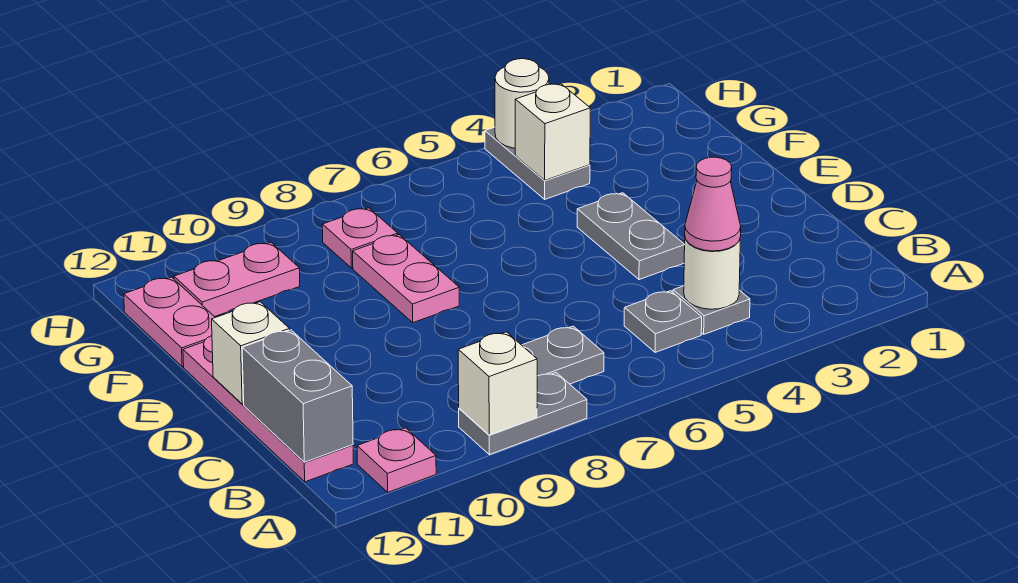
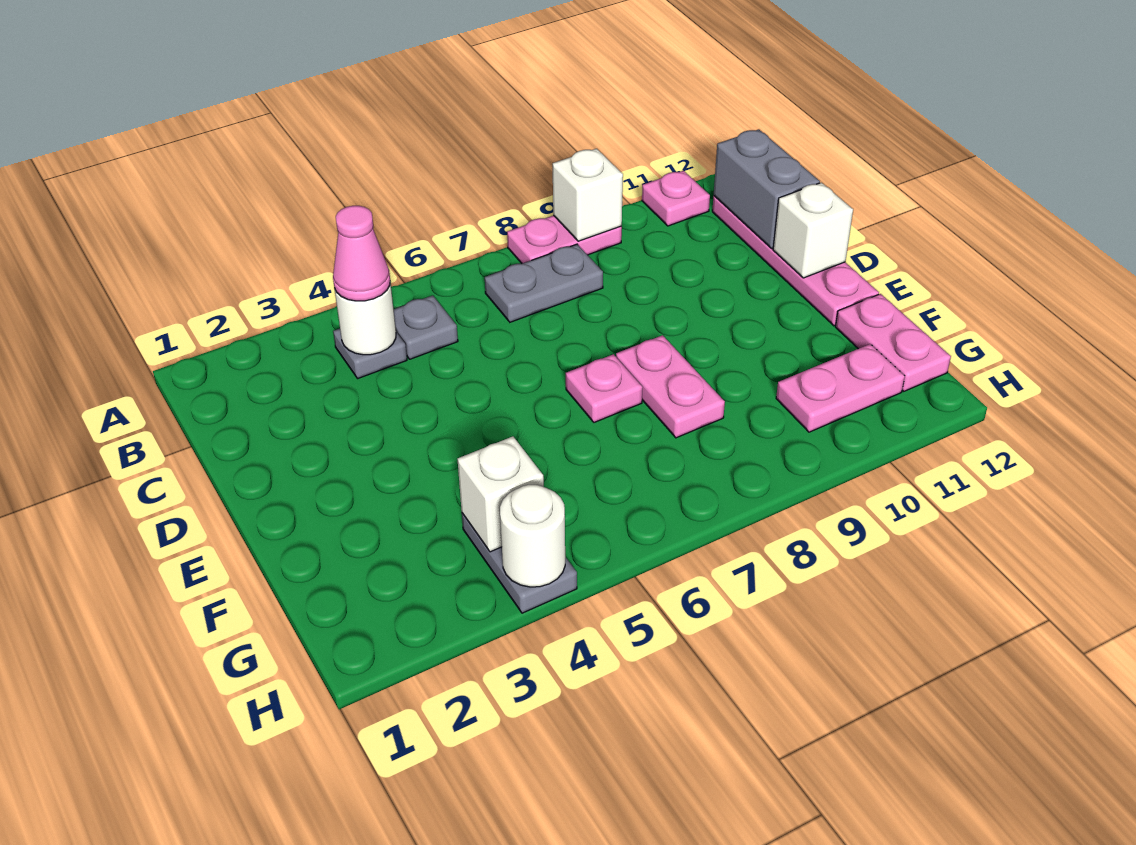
grey plate A8:A9 level 1 -> pink plate A8:A9 level 1
grey plate D4:E4 level 1 -> none
pink plate G8 level 1 -> pink plate E7 level 1

